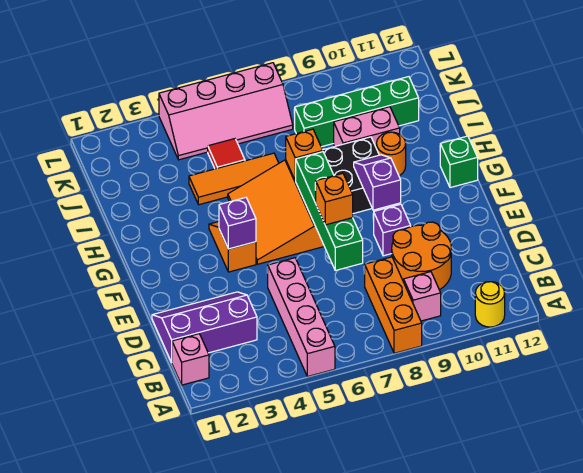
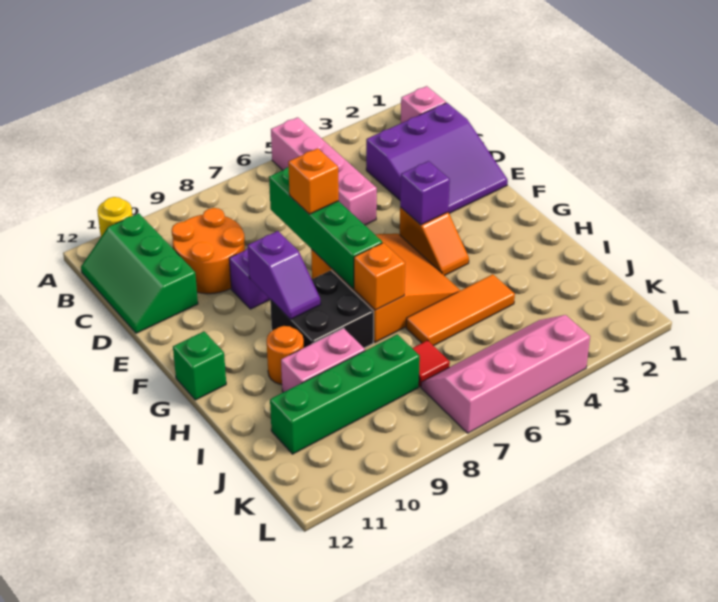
orange brick A8:C8 level 1 -> none
pink brick B9 level 1 -> none
none -> green slope B11:D12 level 1 top 11
purple slope C1:D3 level 1 top C -> purple slope C1:E3 level 1 top C
red tile J5 level 1 -> red tile J7 level 1

